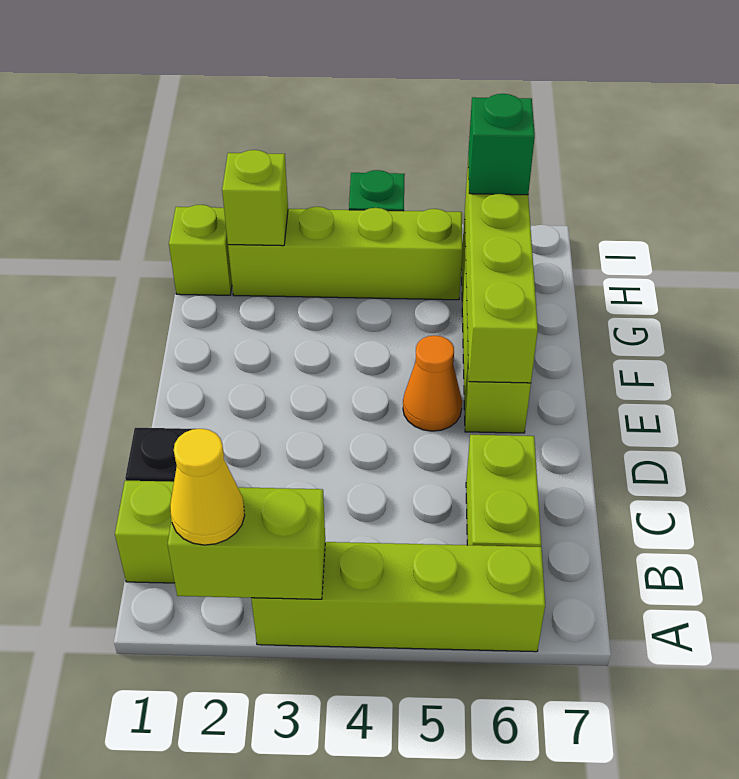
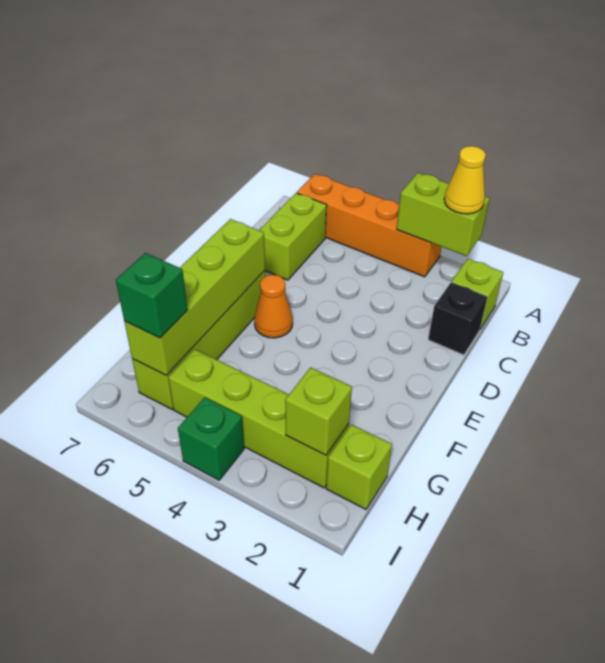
lime brick A3:A6 level 1 -> orange brick A3:A6 level 1

